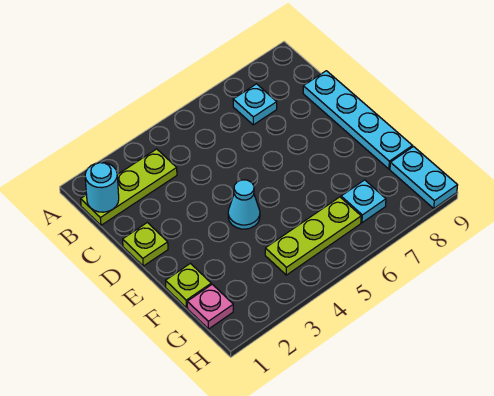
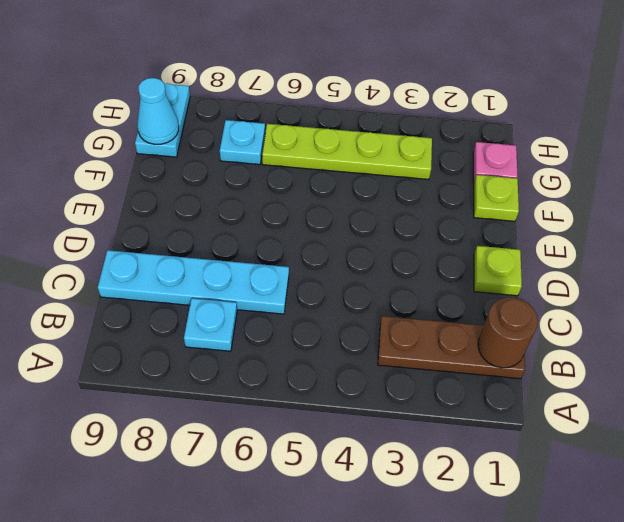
lime plate B1:B3 level 1 -> brown plate B1:B3 level 1
cyan round brick B1 level 2 -> brown round brick B1 level 2
cyan plate C9:F9 level 1 -> cyan plate C6:C9 level 1
cyan cone E4 level 1 -> cyan cone G9 level 2
lime plate G4:G6 level 1 -> lime plate G3:G6 level 1

